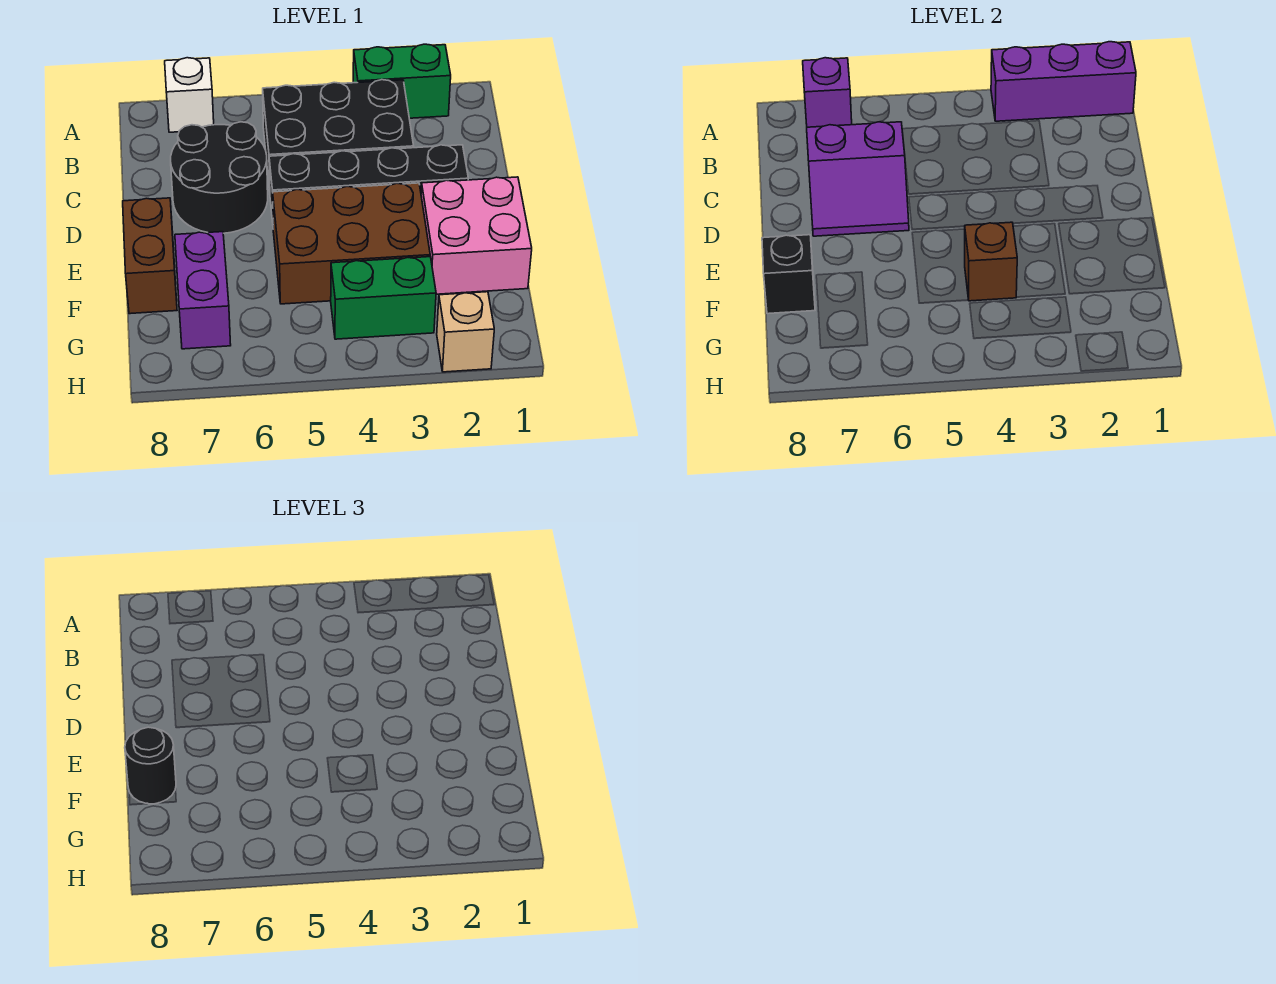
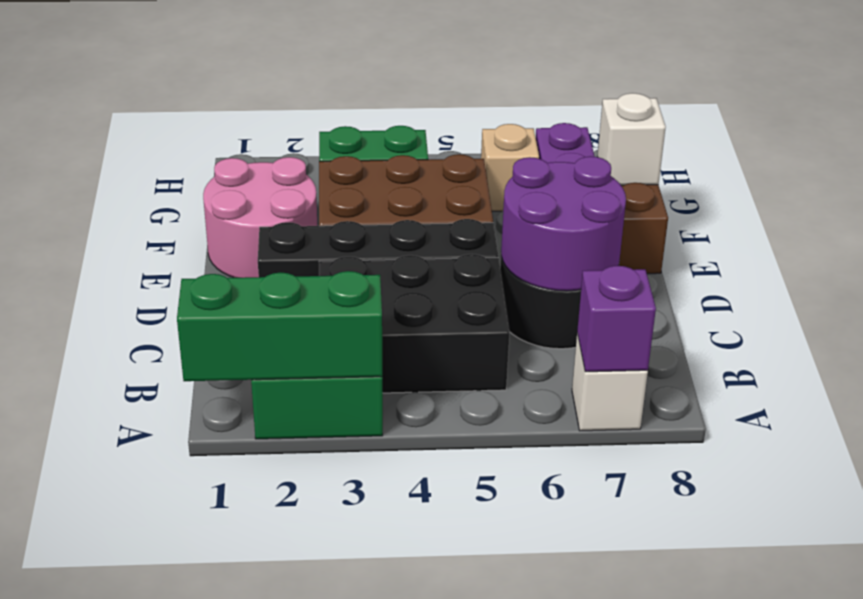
purple brick A1:A3 level 2 -> green brick A1:A3 level 2
purple slope C6:D7 level 2 top C -> purple round brick C6:D7 level 2
pink brick E1:F2 level 1 -> pink round brick E1:F2 level 1
brown brick F4 level 2 -> none
black brick F8 level 2 -> white brick F8 level 2
black round brick F8 level 3 -> none
tan brick H2 level 1 -> tan brick G6 level 1

